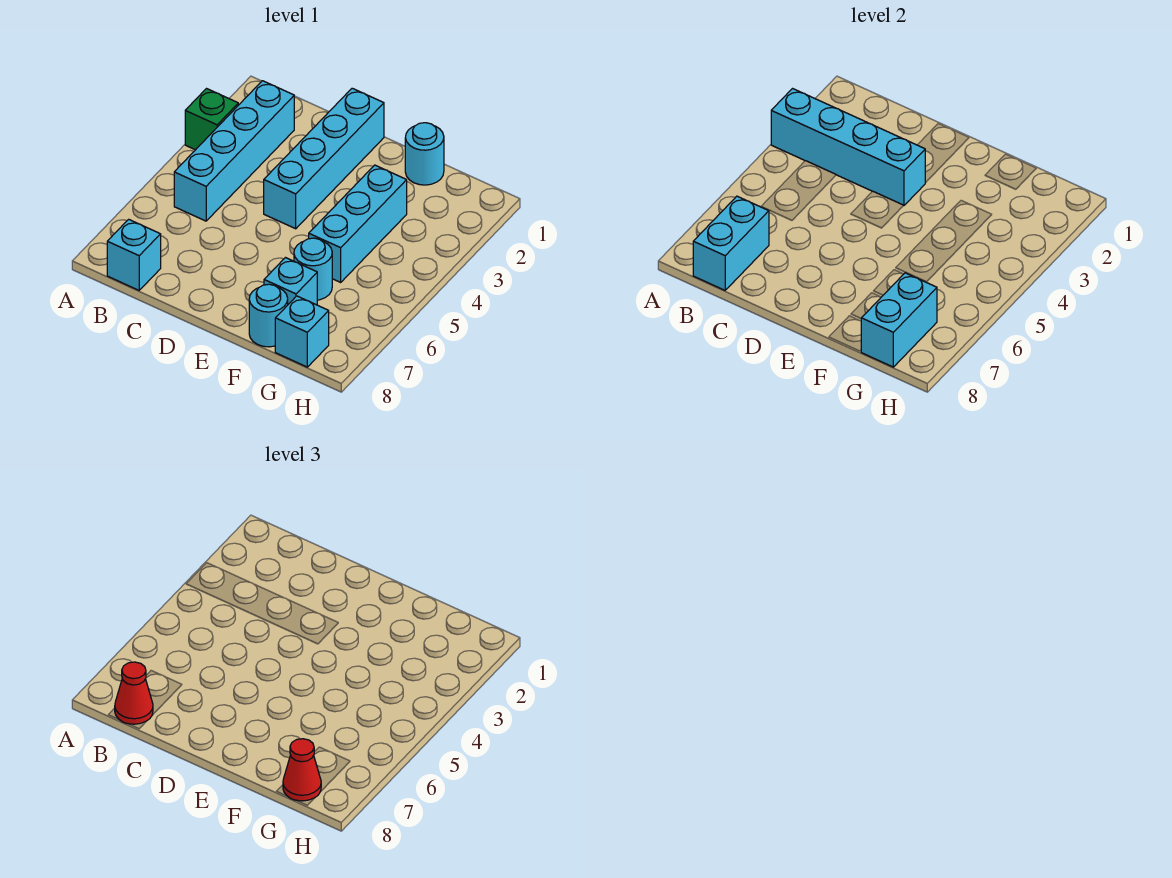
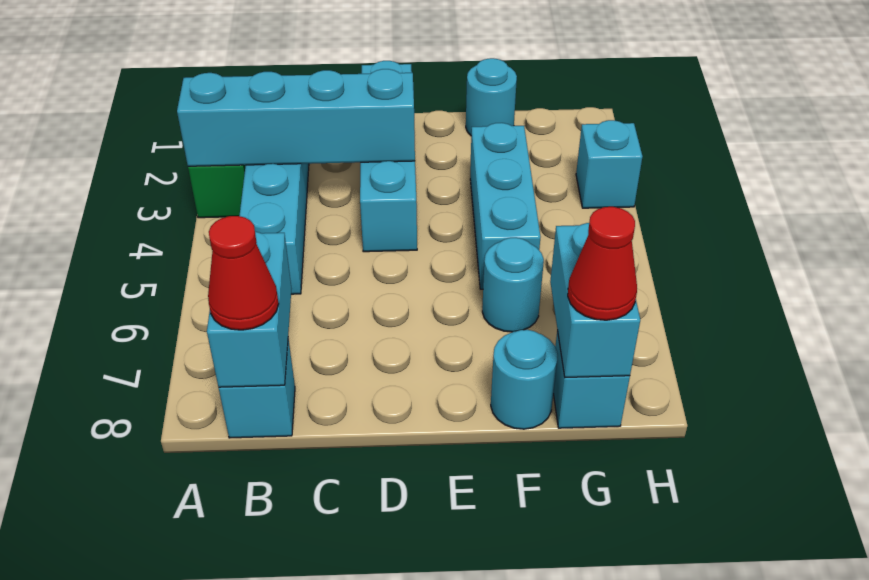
cyan brick F7 level 1 -> cyan brick H3 level 1

